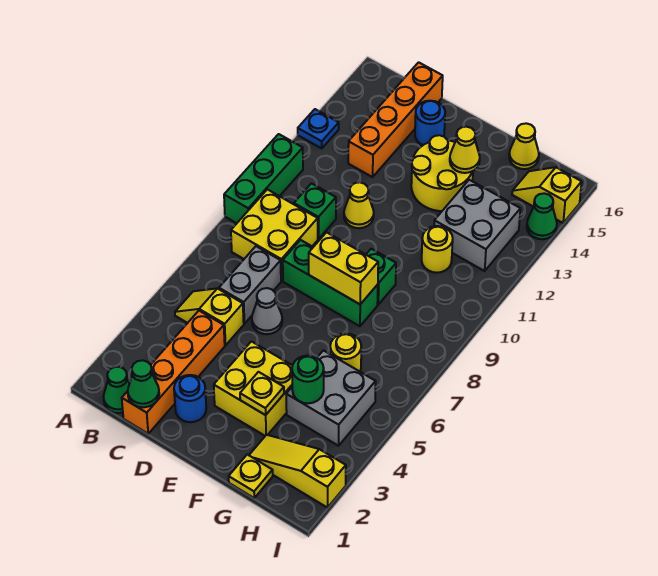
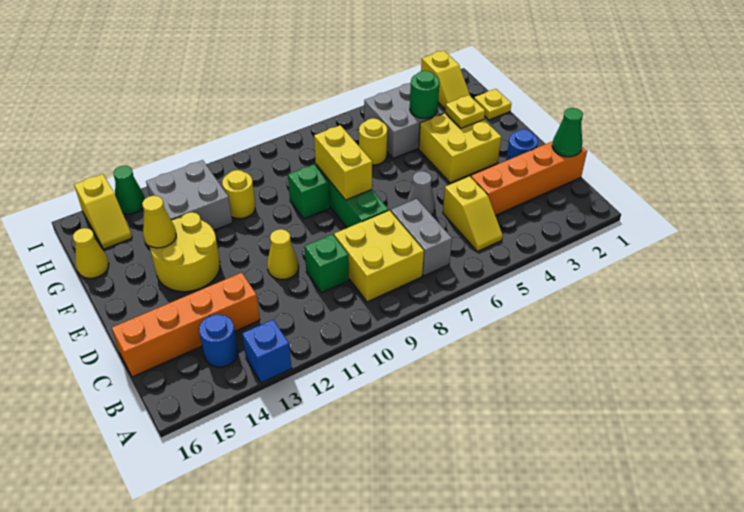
green brick A9:A11 level 1 -> none
blue plate A13 level 1 -> blue brick A13 level 1
green cone B1 level 1 -> none
grey brick C6:C7 level 1 -> grey brick B7:C7 level 1
blue round brick D15 level 1 -> blue round brick B14 level 1
yellow slope G2:I2 level 1 top I -> yellow slope H2:I2 level 1 top I

